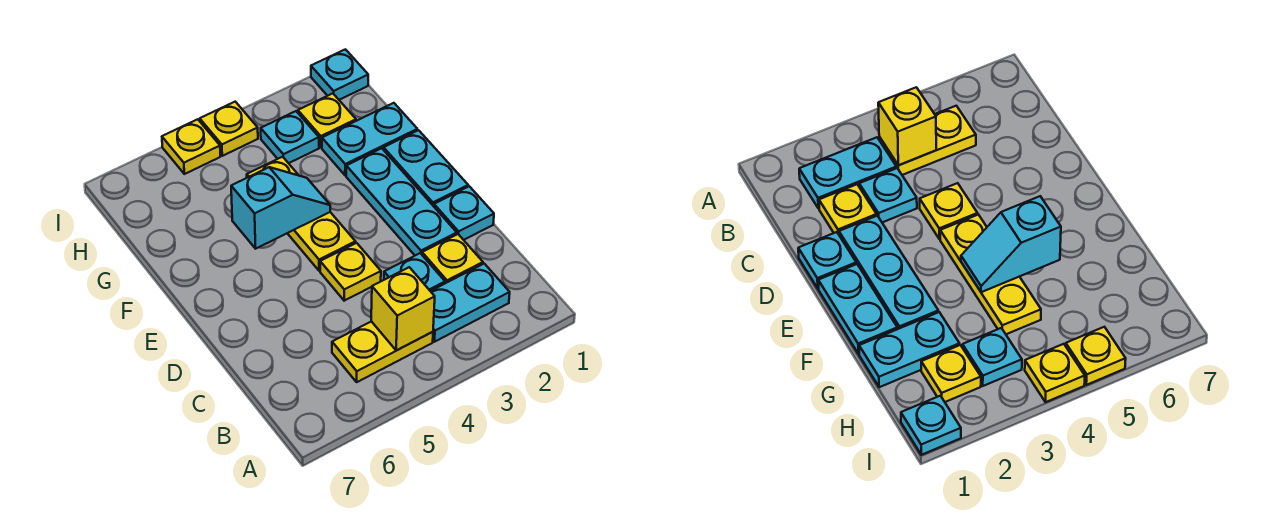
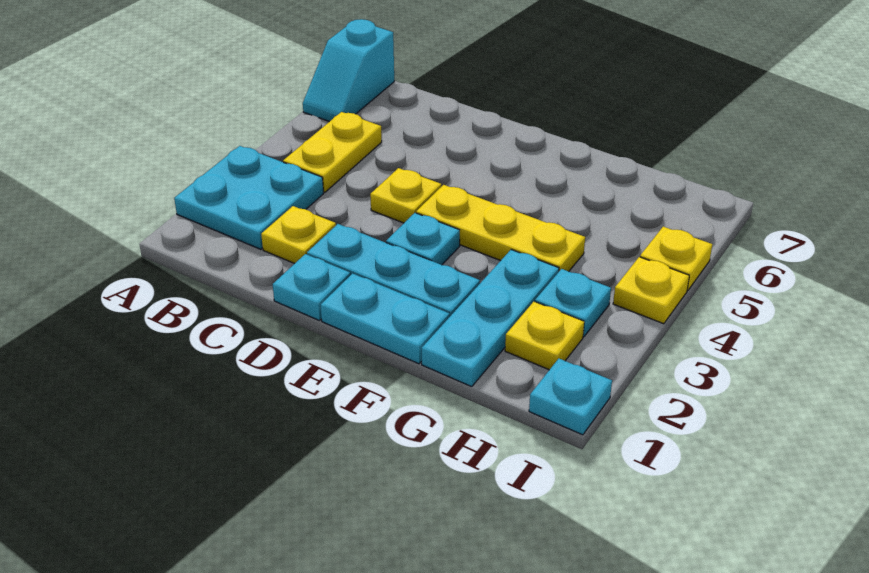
cyan plate B2:B3 level 1 -> cyan plate A2:B3 level 1
yellow brick B4 level 2 -> none
cyan plate C3 level 1 -> cyan plate E3 level 1
cyan slope F4:F5 level 2 top 5 -> cyan slope A6:A7 level 1 top 7
cyan plate G1:G2 level 1 -> cyan plate G1:G3 level 1

